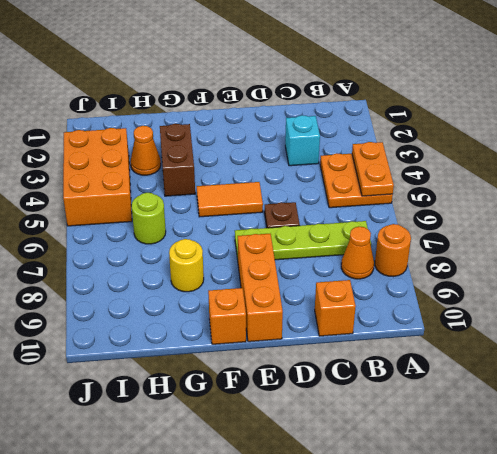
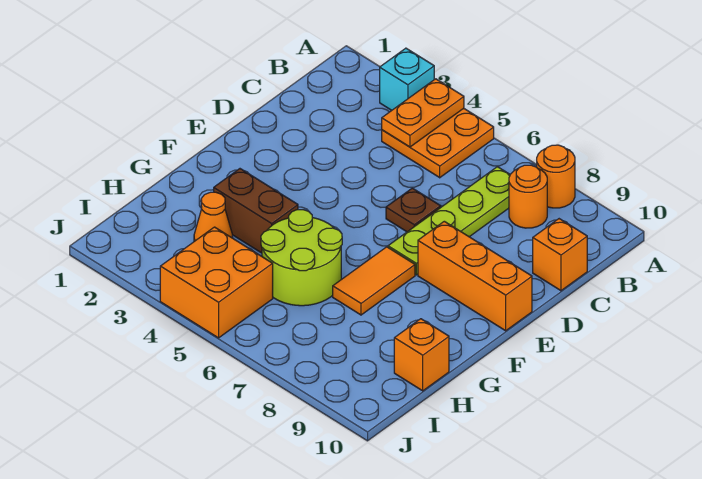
orange plate A4:A5 level 2 -> orange plate A4:B4 level 2
orange cone B8 level 1 -> orange round brick B8 level 1
cyan brick C3 level 1 -> cyan brick A3 level 1
orange tile E5:F5 level 1 -> orange tile F7:G7 level 1
orange brick F10 level 1 -> orange brick H10 level 1
yellow round brick G8 level 1 -> none
lime round brick H6 level 1 -> lime round brick G5:H6 level 1
orange brick I3:J5 level 1 -> orange brick I4:J5 level 1

